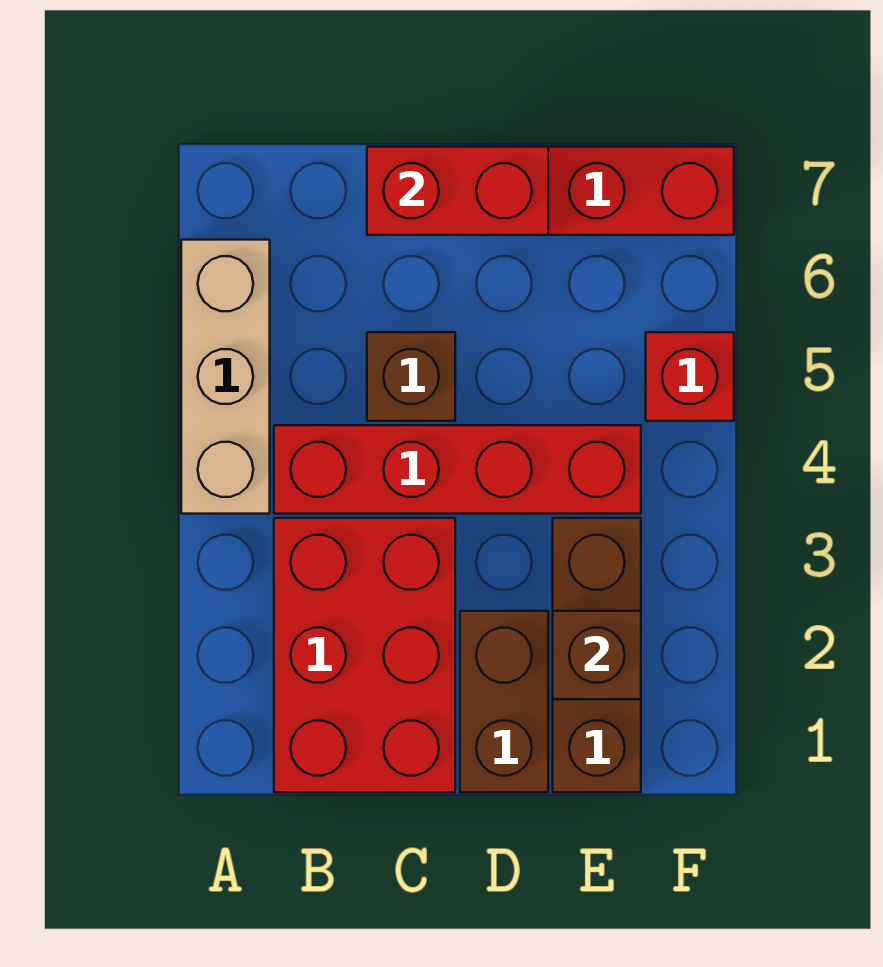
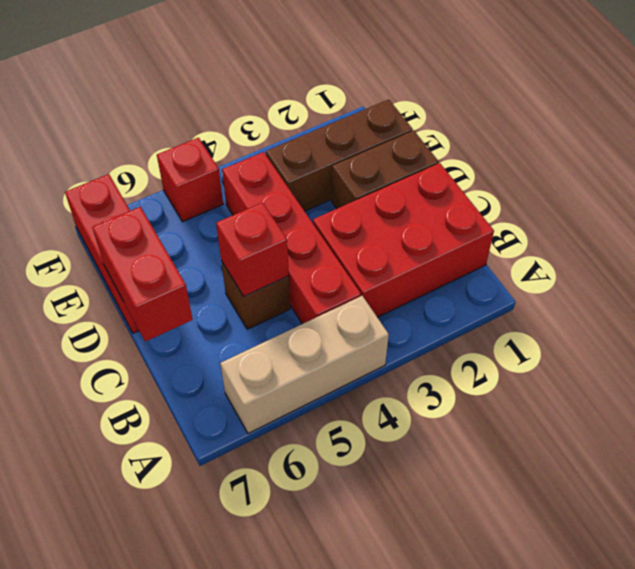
none -> red brick C5 level 2
brown brick E2 level 2 -> none

